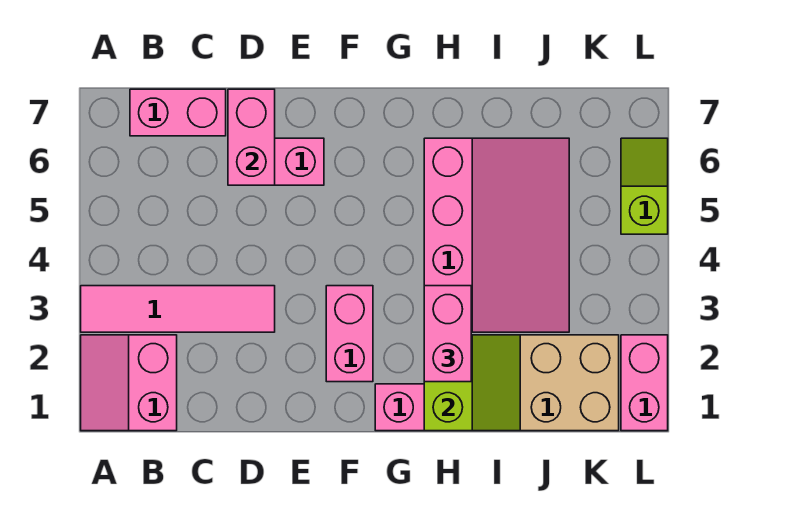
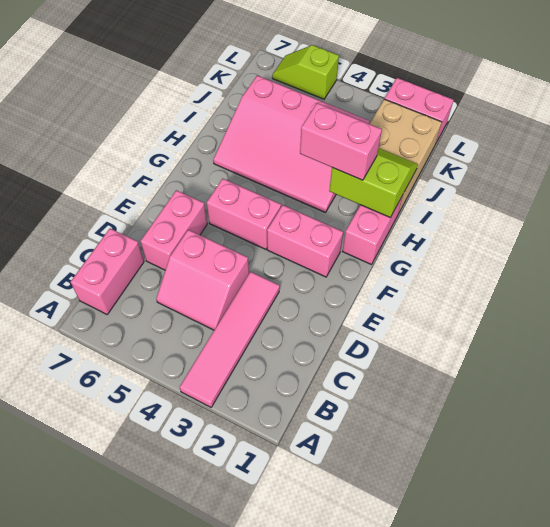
pink slope A1:B2 level 1 top B -> pink slope C4:D5 level 1 top D
pink brick D6:D7 level 2 -> pink brick F4:F5 level 1
pink slope H3:J6 level 1 top H -> pink slope H3:J6 level 1 top J

